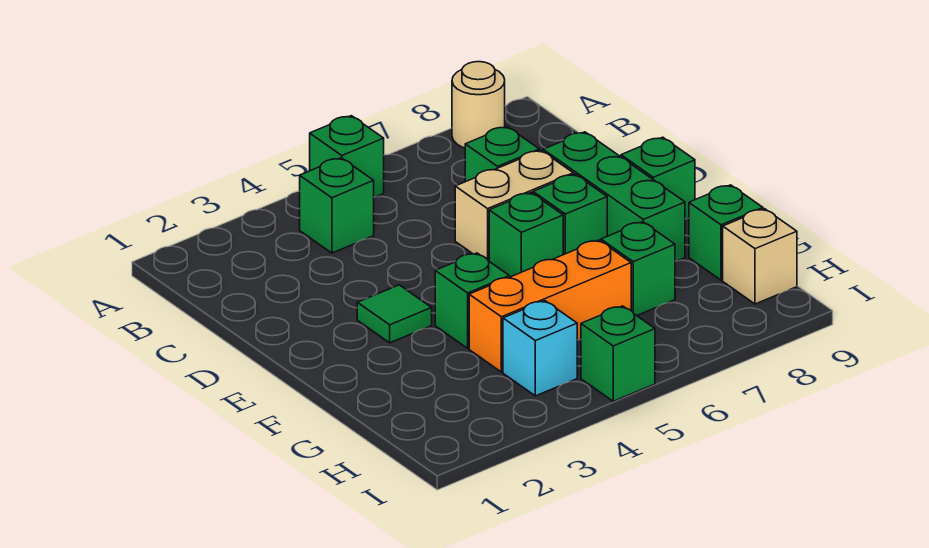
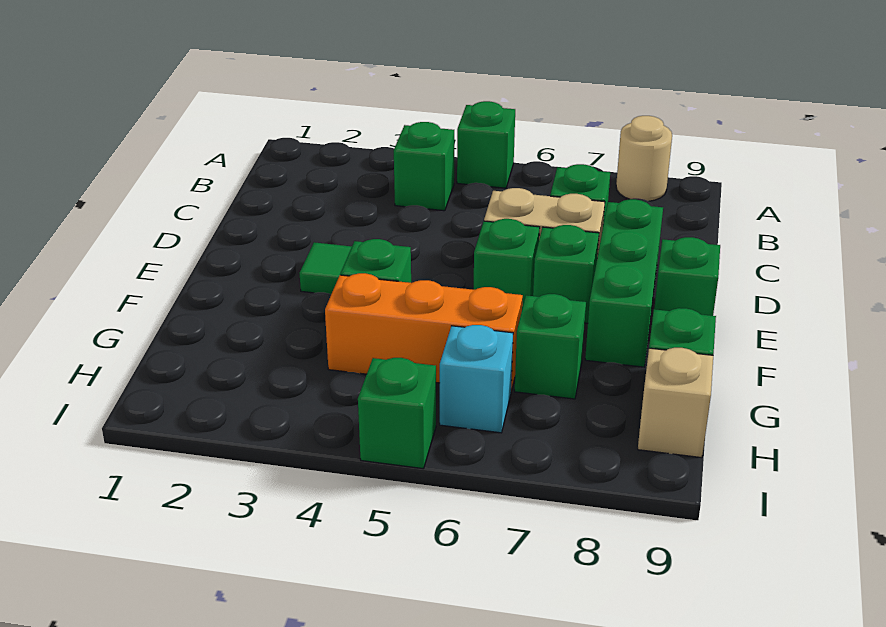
cyan brick H4 level 1 -> cyan brick H6 level 1

